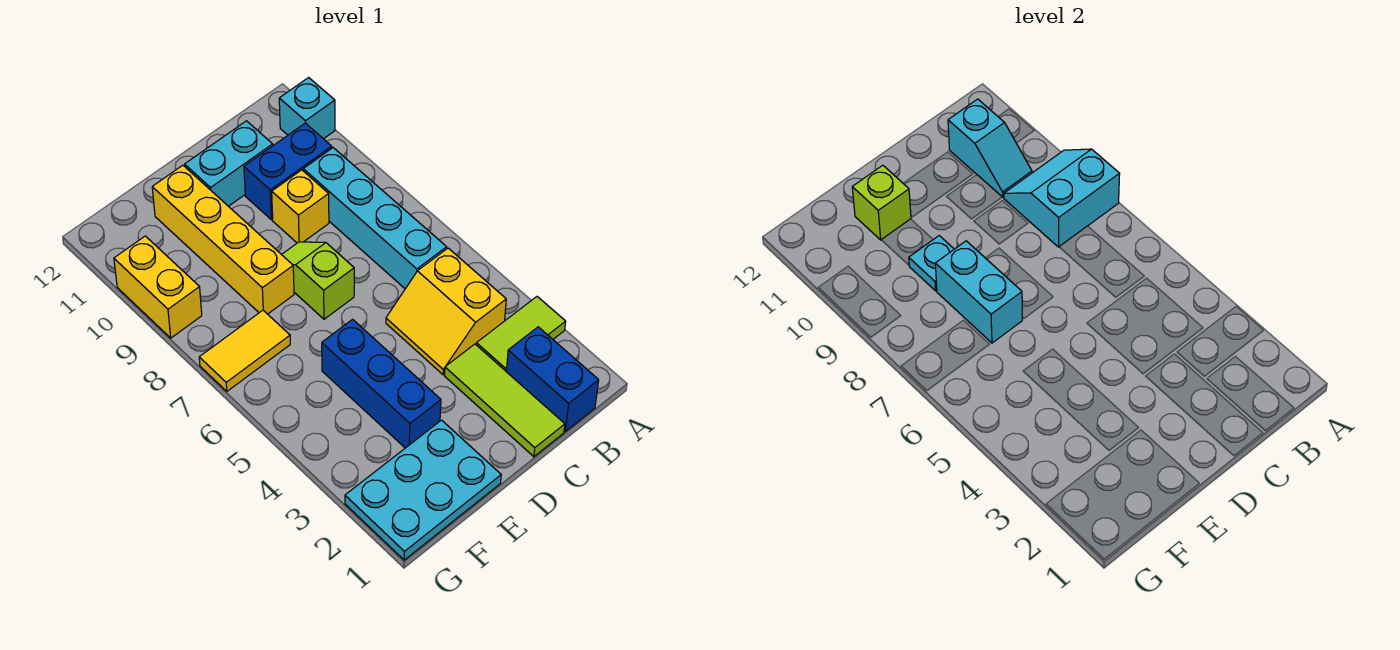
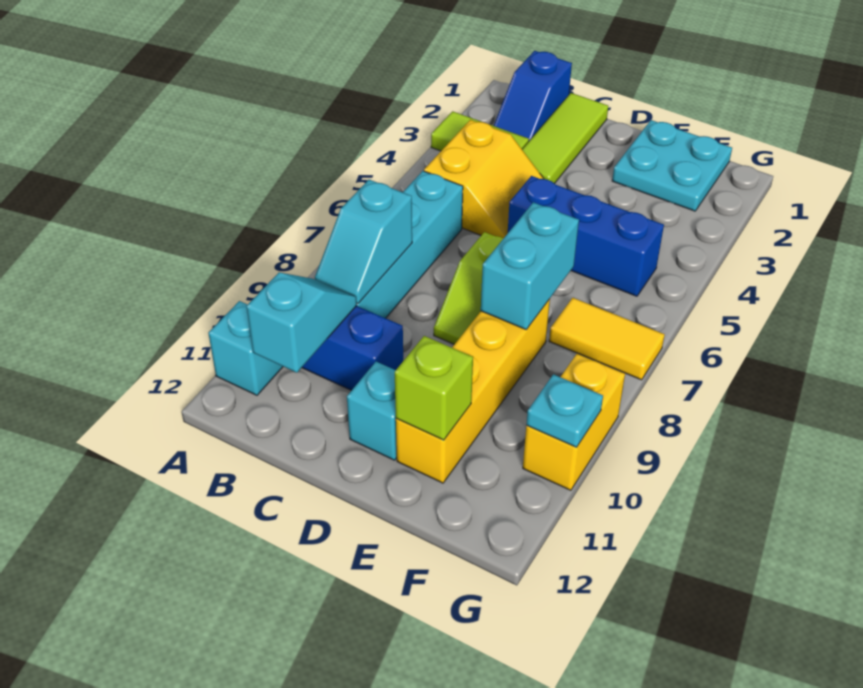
cyan slope A8:B9 level 2 top 8 -> cyan slope B8:B9 level 2 top 8
blue brick B1:B2 level 1 -> blue slope B1:B2 level 1 top 1
yellow brick C9 level 1 -> none
cyan brick C11:D11 level 1 -> cyan brick D11 level 1
cyan plate E1:G2 level 1 -> cyan plate E1:F2 level 1
blue brick E3:E5 level 1 -> blue brick D5:F5 level 1
cyan plate E9 level 2 -> cyan plate G10 level 2

